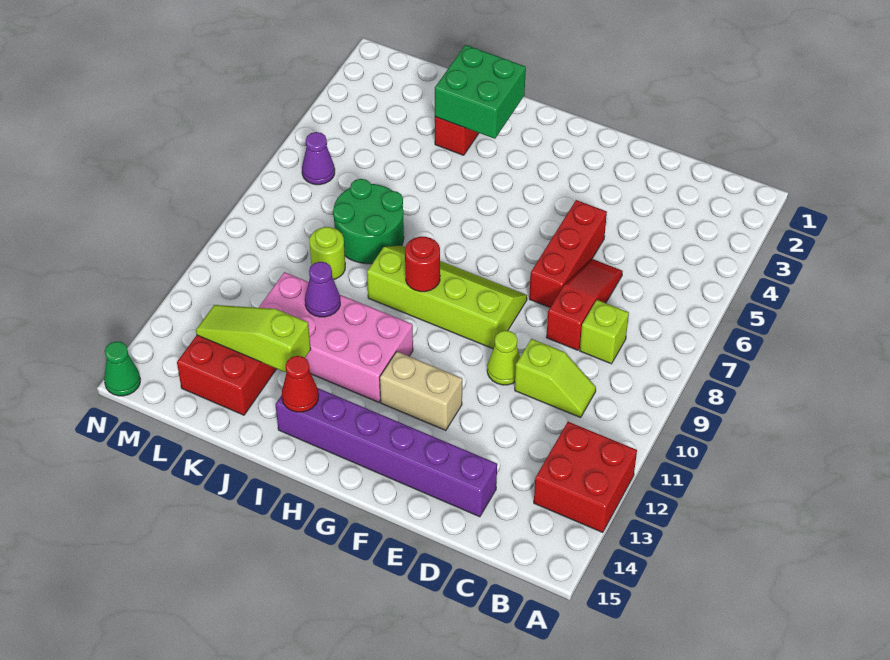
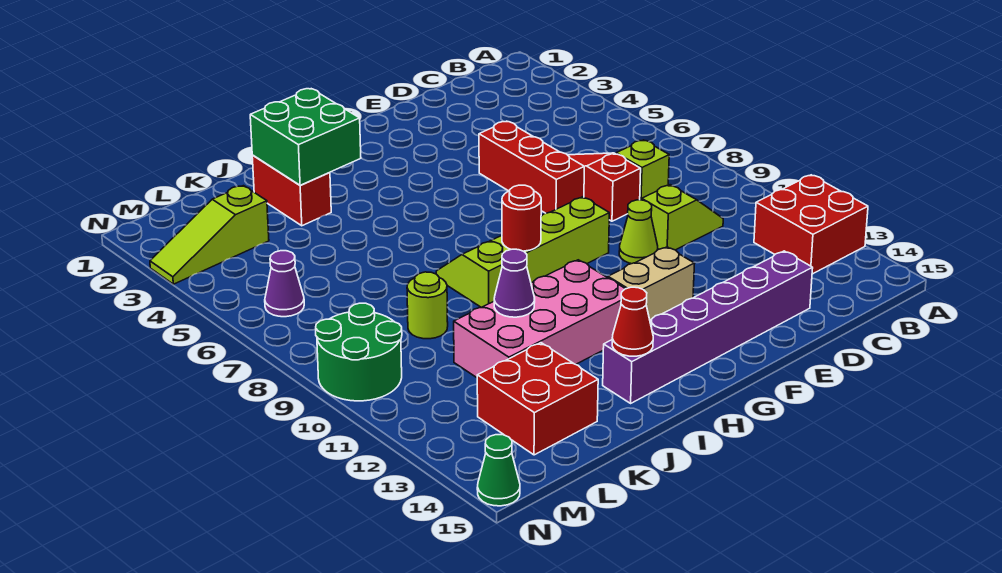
green round brick J7:K8 level 1 -> green round brick M9:N10 level 1
lime slope J13:L13 level 2 top J -> lime slope L3:N3 level 1 top L

